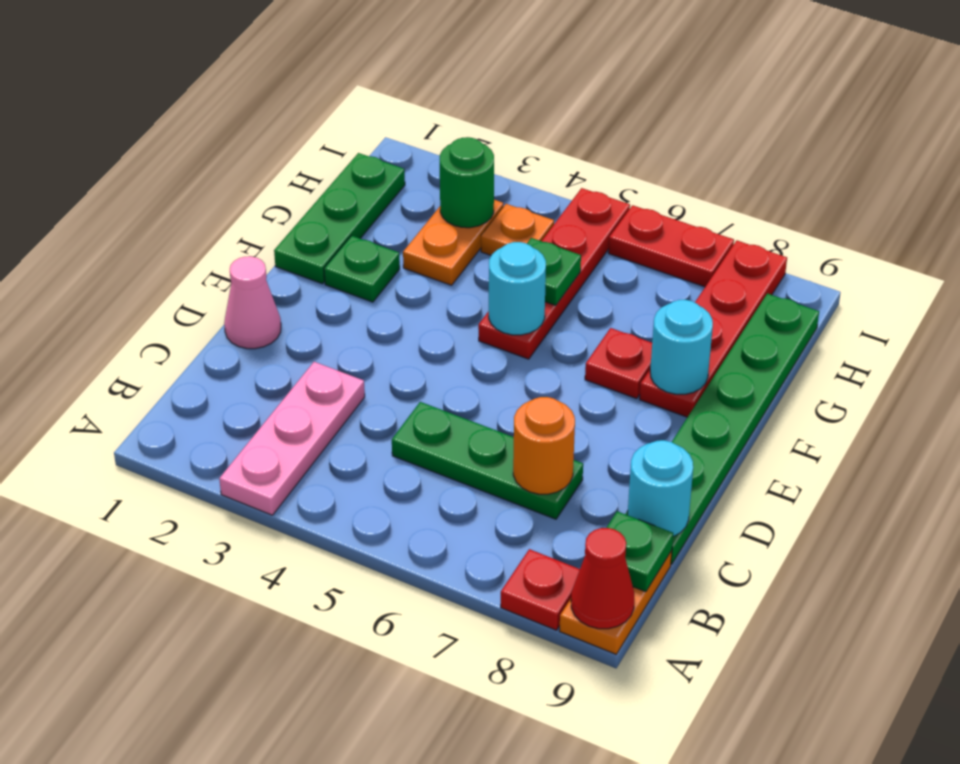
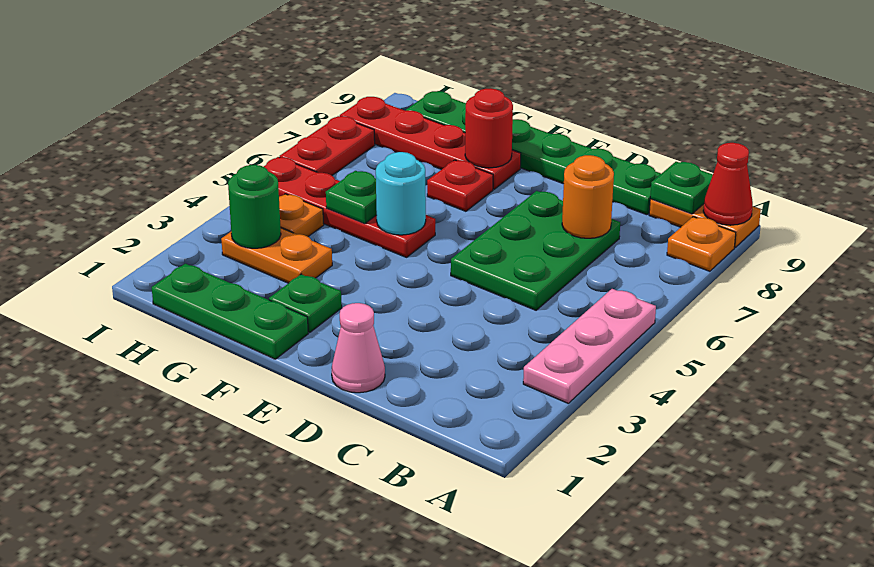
pink plate A3:C3 level 1 -> pink plate A3:A5 level 1
red plate A8 level 1 -> orange plate A8 level 1
green plate C5:C7 level 1 -> green plate C5:D7 level 1
cyan round brick C9 level 2 -> none
cyan round brick F8 level 2 -> red round brick F8 level 2

